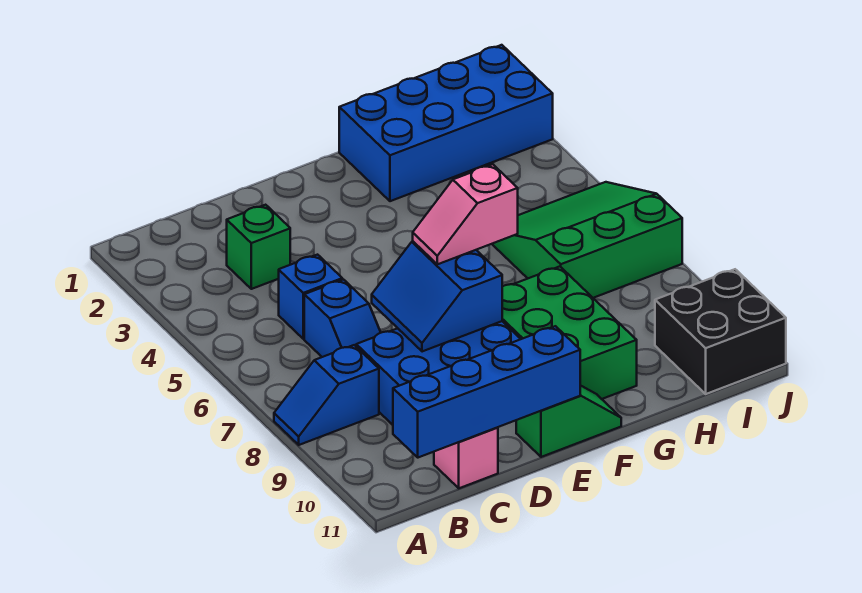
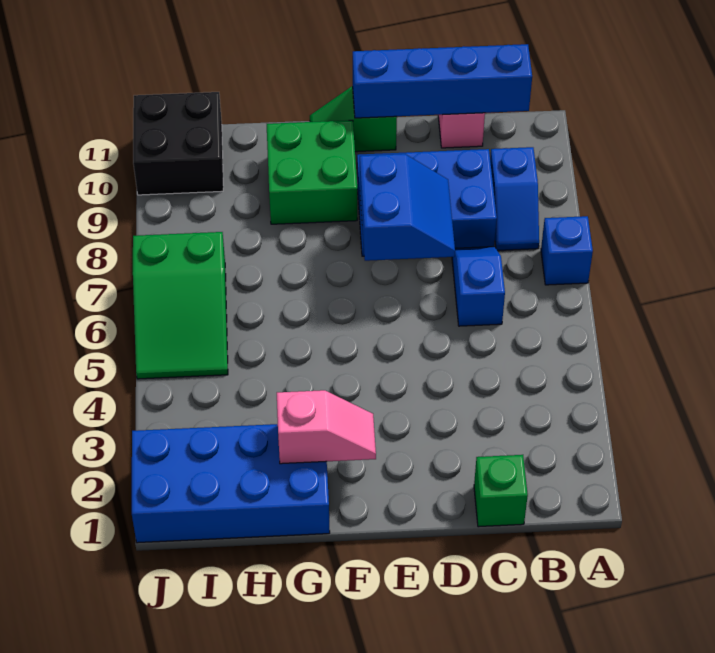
blue slope A8:B8 level 1 top B -> blue slope B8:B9 level 1 top 9
green brick C3 level 1 -> green brick C1 level 1
blue brick C5 level 1 -> blue brick A7 level 1
pink slope E7:F7 level 3 top F -> pink slope F2:G2 level 2 top G
green brick F8:G10 level 1 -> green brick F9:G10 level 1
green slope H5:J7 level 1 top 7 -> green slope I5:J7 level 1 top 7

